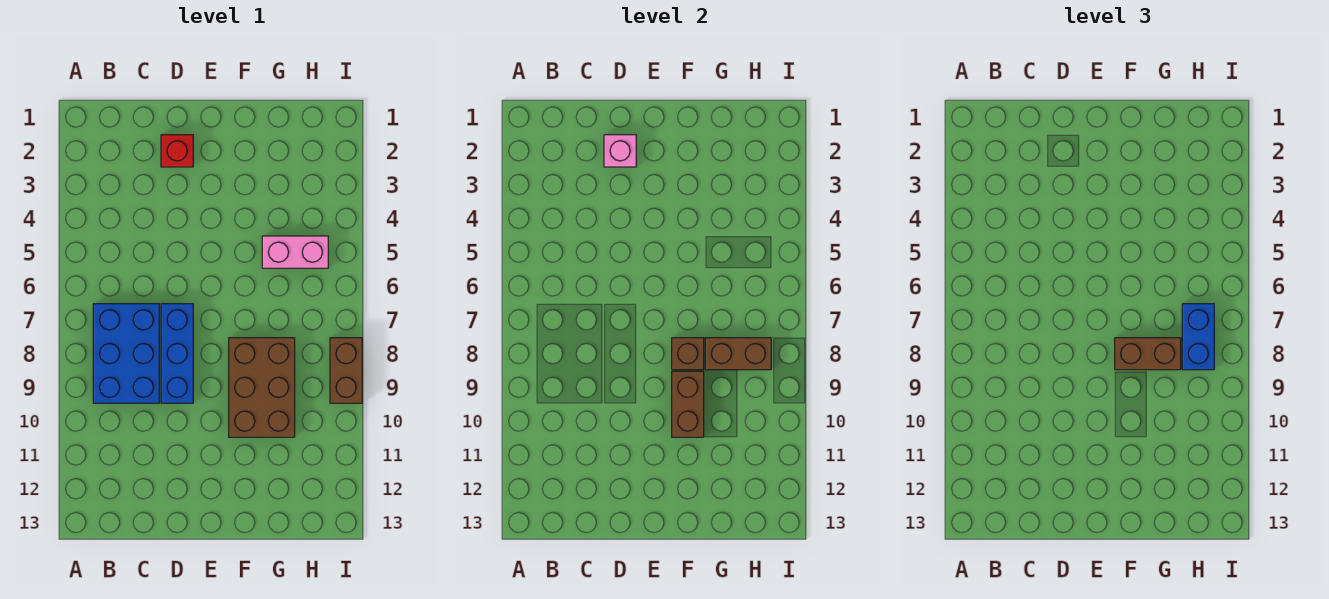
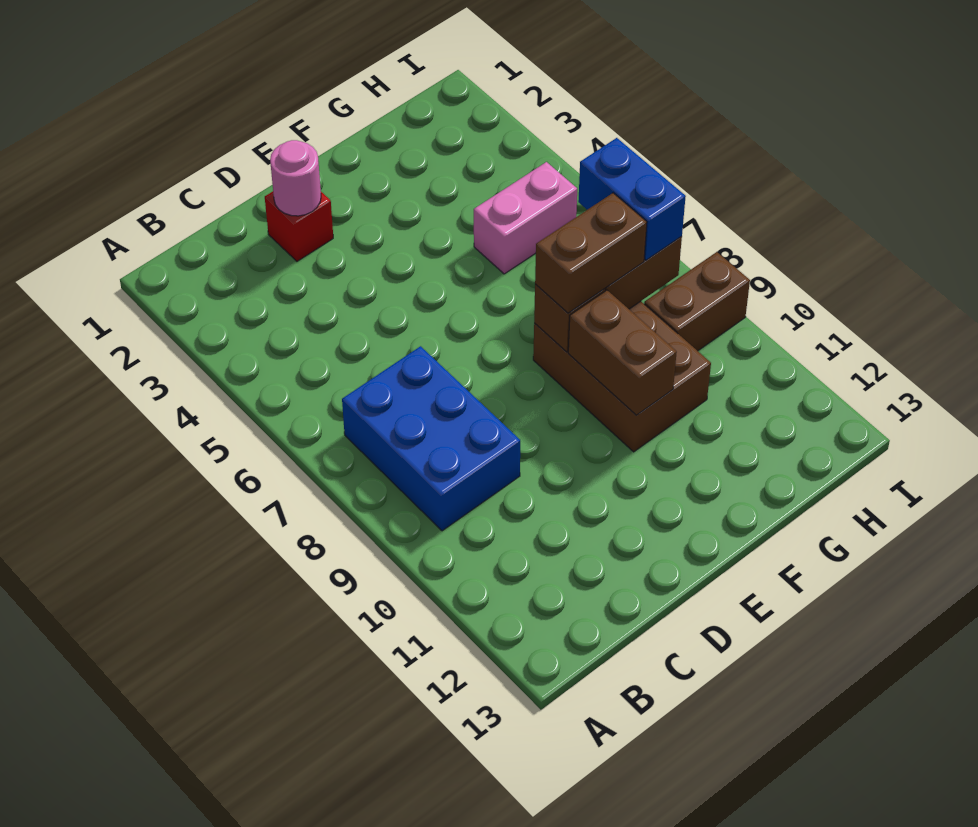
pink brick D2 level 2 -> pink round brick D2 level 2
blue brick D7:D9 level 1 -> none
brown brick I8:I9 level 1 -> brown brick H9:I9 level 1

